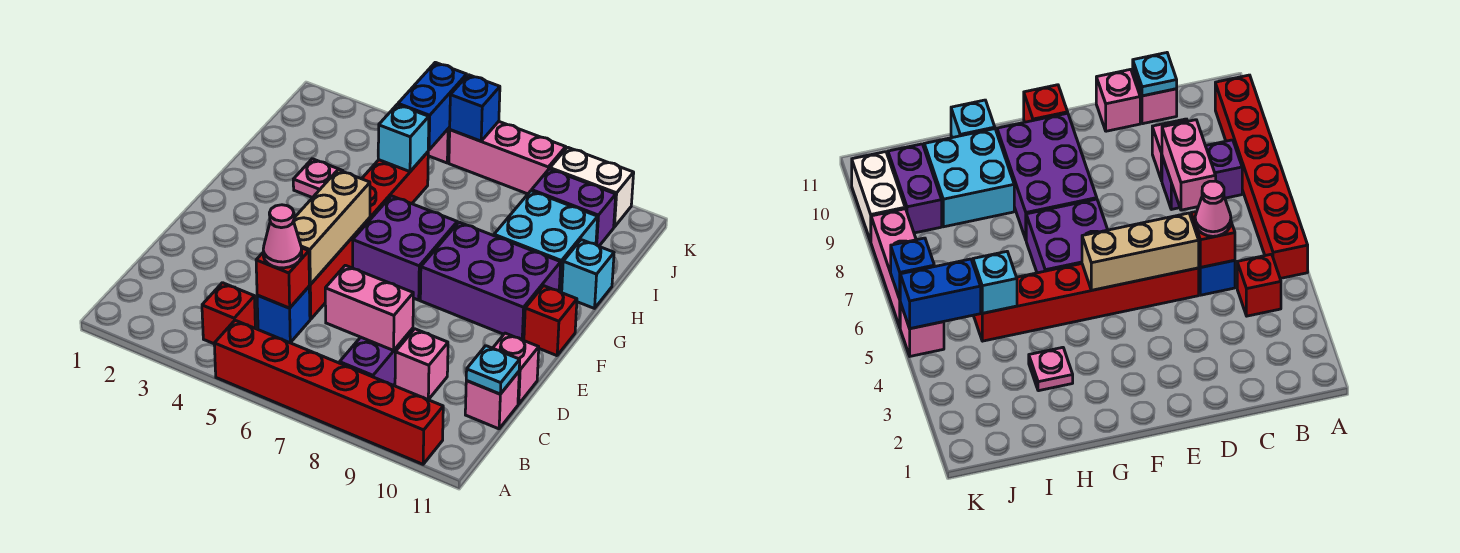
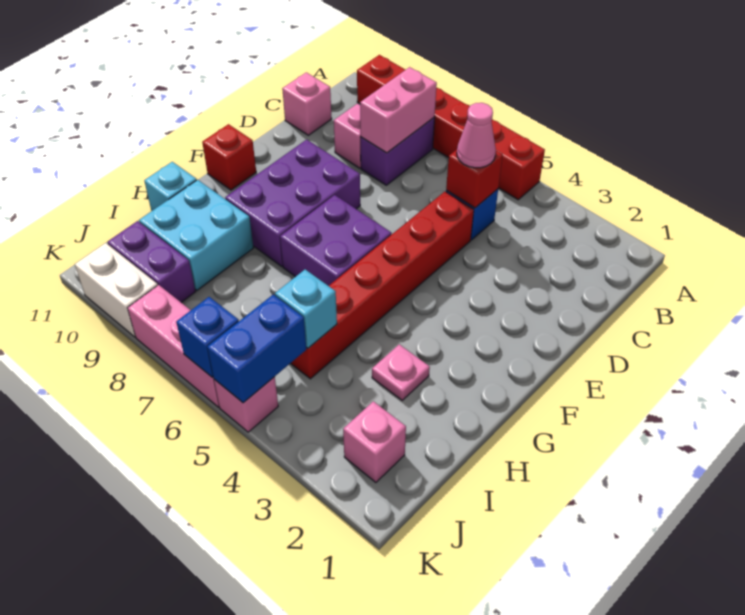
red brick B4 level 1 -> none
pink brick C7:C8 level 2 -> pink brick B8:C8 level 2
cyan plate C11 level 2 -> none
tan brick D5:F5 level 2 -> none
pink brick D11 level 1 -> pink brick J2 level 1
purple brick F8:G10 level 1 -> purple brick E8:G9 level 1

